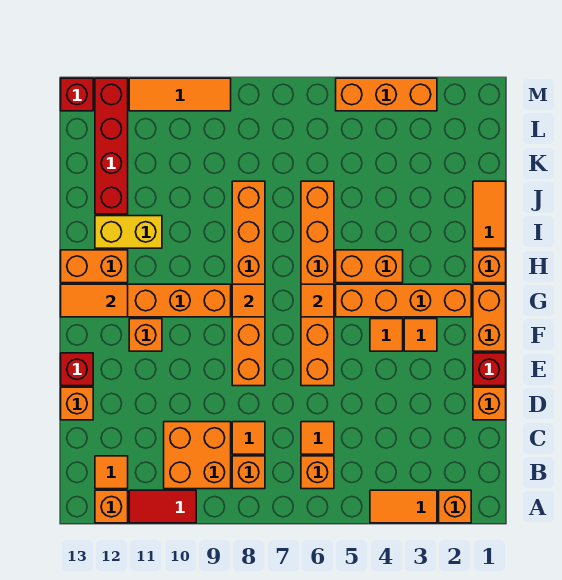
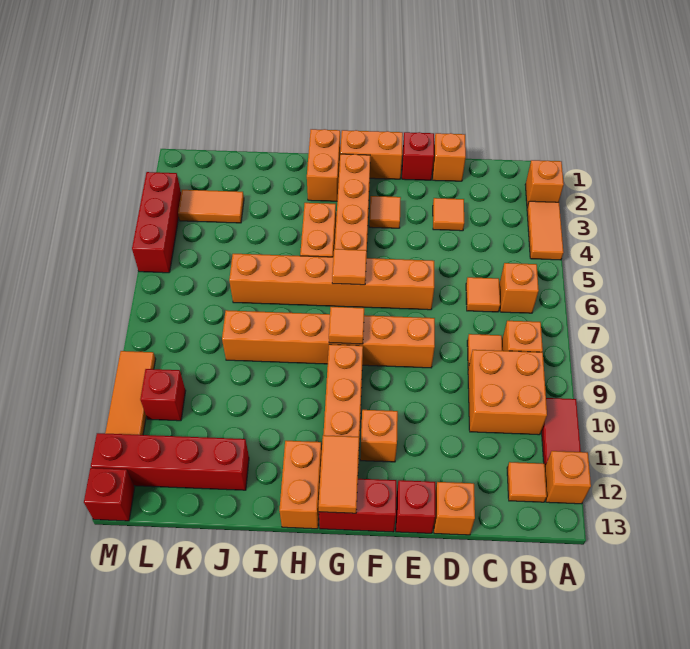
orange tile F4 level 1 -> orange tile D3 level 1
none -> red brick F13:G13 level 1
orange brick H1 level 1 -> orange brick H1:H2 level 1
orange tile I1:J1 level 1 -> orange tile K3:L3 level 1
yellow brick I11:I12 level 1 -> none
none -> red brick L10 level 1
orange brick M3:M5 level 1 -> red brick M3:M5 level 1

